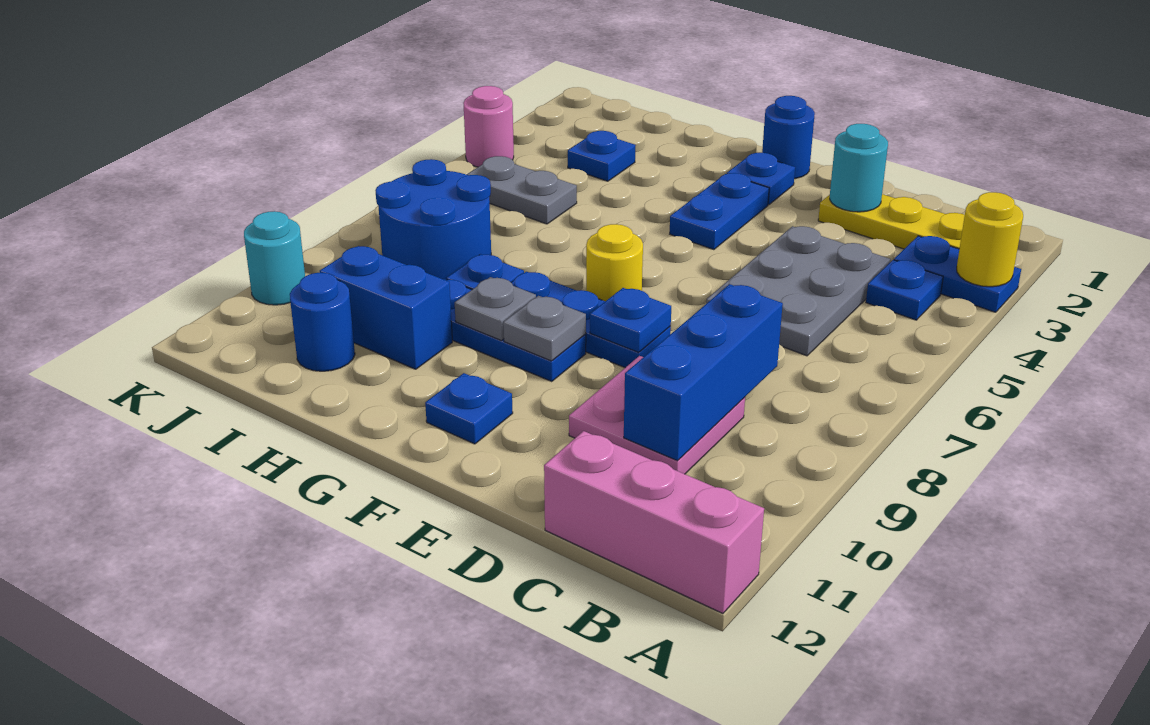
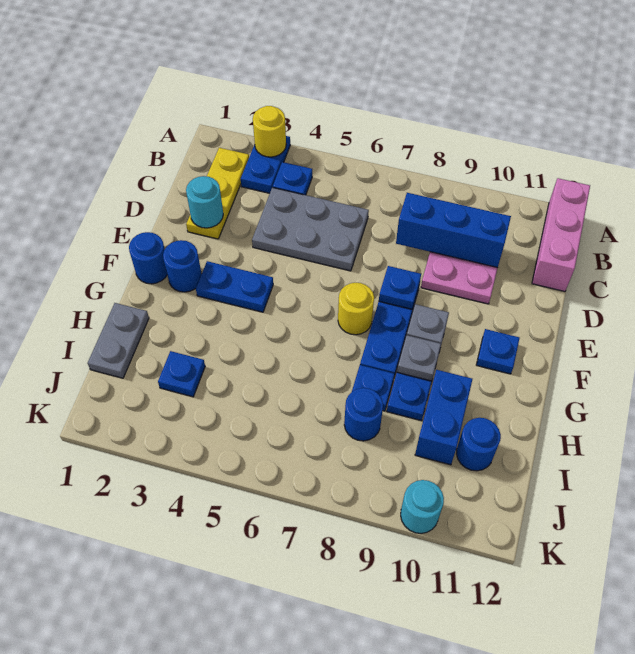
blue plate F2 level 1 -> blue round brick F2 level 1
grey plate I5:J5 level 1 -> grey plate H1:I1 level 1
blue round brick I7:J8 level 1 -> blue round brick I8 level 1
pink round brick K4 level 1 -> none

